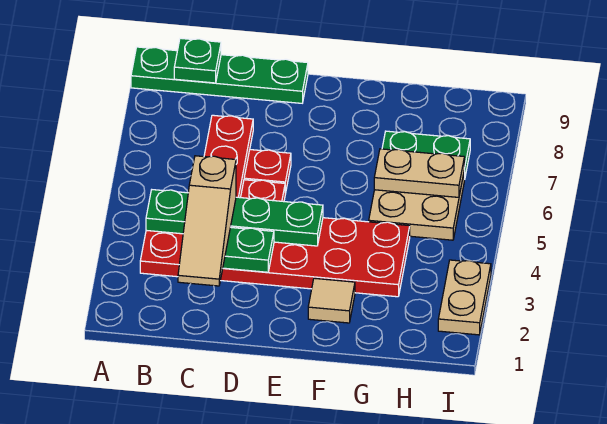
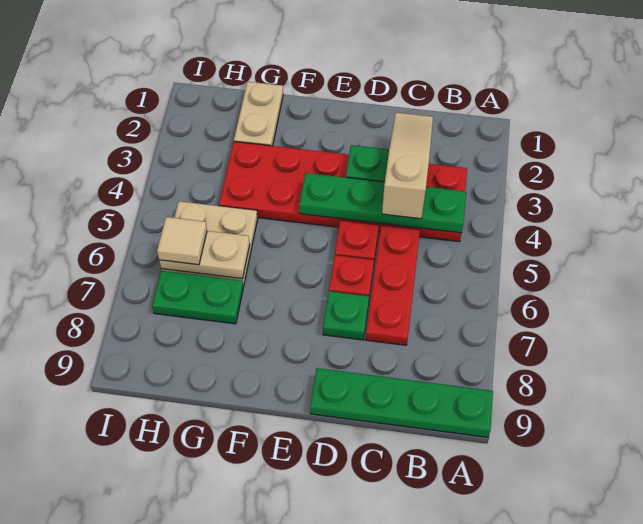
green plate B9 level 2 -> green plate D7 level 1
tan tile F2 level 1 -> tan tile H6 level 3
tan plate I2:I3 level 1 -> tan plate G1:G2 level 1

